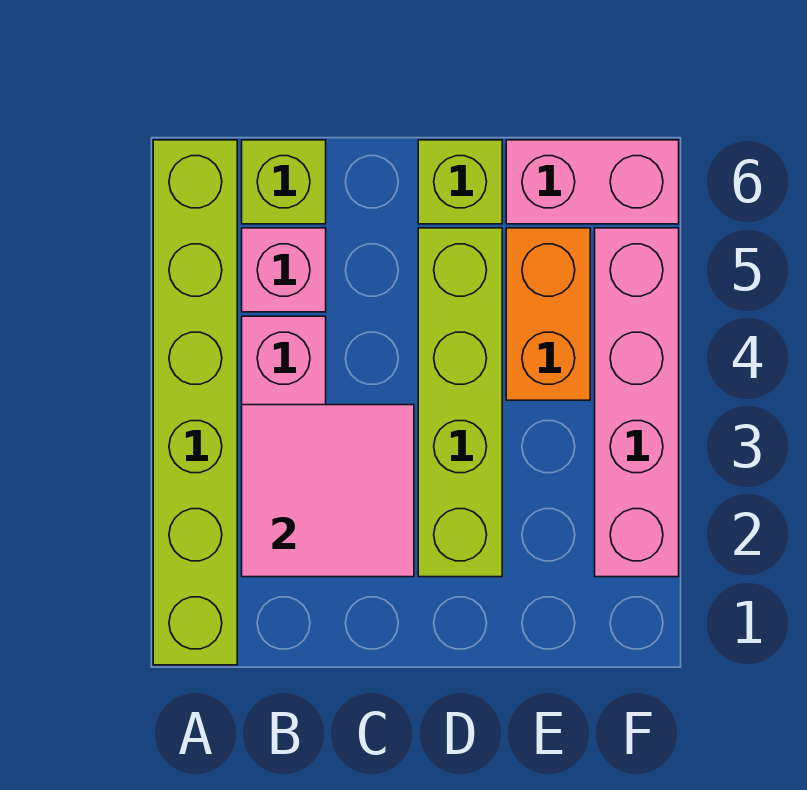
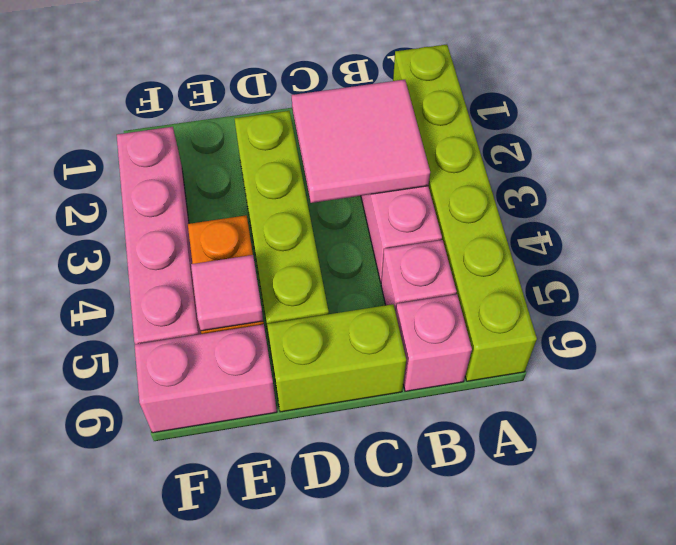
lime brick B6 level 1 -> pink brick B6 level 1
lime brick D6 level 1 -> lime brick C6:D6 level 1
none -> pink tile E5 level 2

